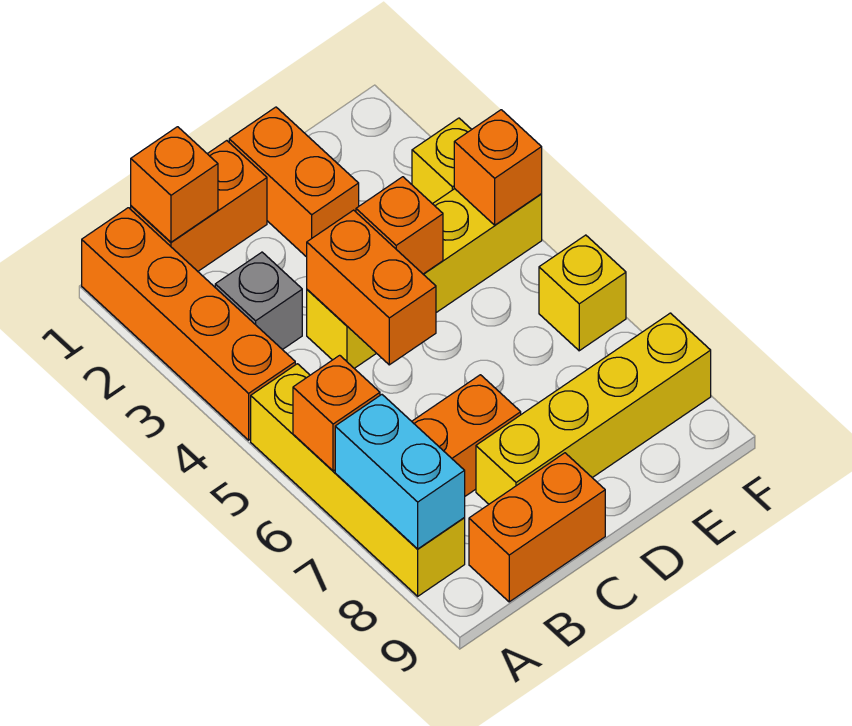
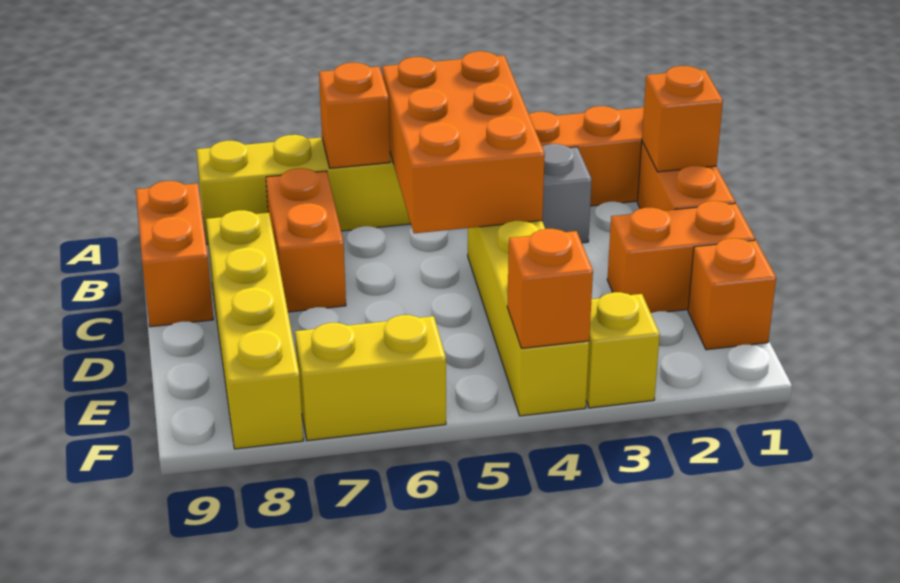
cyan brick A7:A8 level 2 -> none
orange brick C4:C5 level 2 -> orange brick A4:C5 level 2
orange brick D4 level 2 -> orange brick E1 level 1
yellow brick F6 level 1 -> yellow brick F6:F7 level 1

